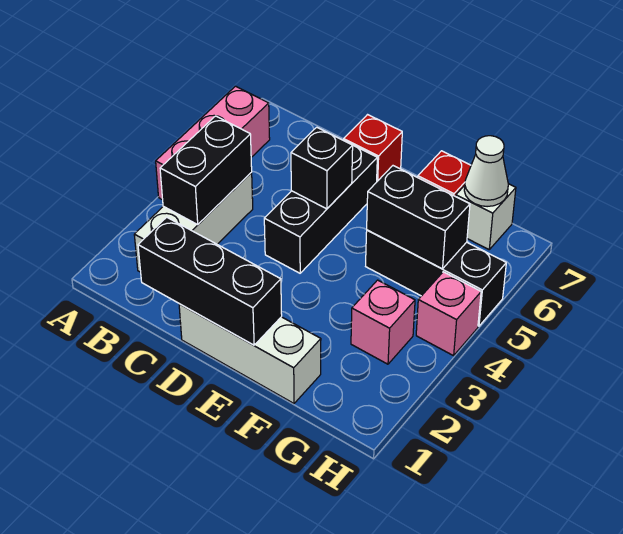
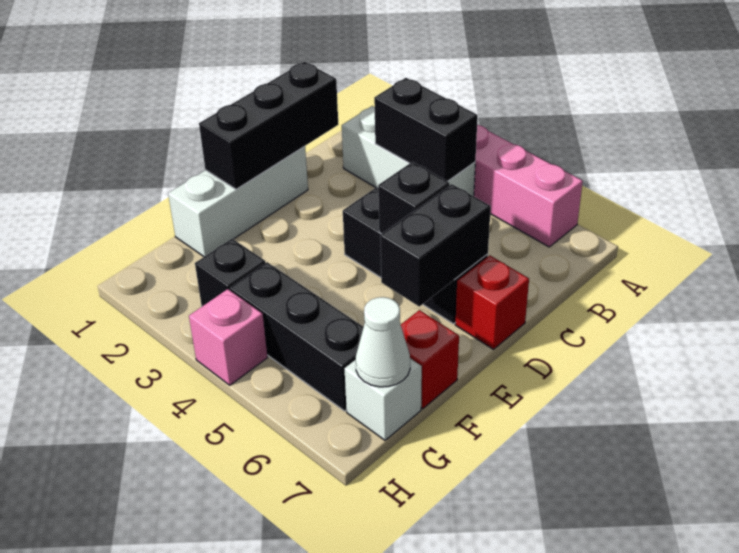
black brick F5:H5 level 1 -> black brick G4:G6 level 1
black brick F5:G5 level 2 -> black brick D6:E6 level 2
pink brick G3 level 1 -> black brick G3 level 1

